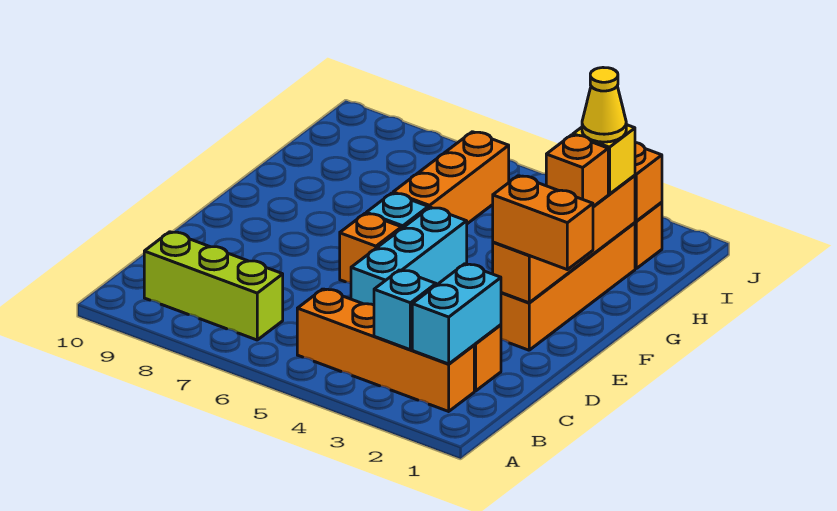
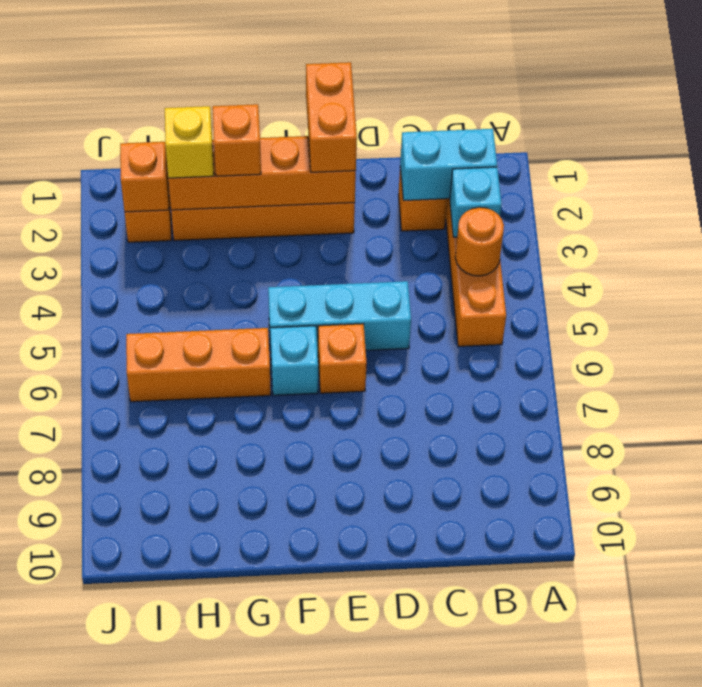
none -> orange round brick B4 level 2
lime brick B7:B9 level 1 -> none
yellow cone H2 level 4 -> none

